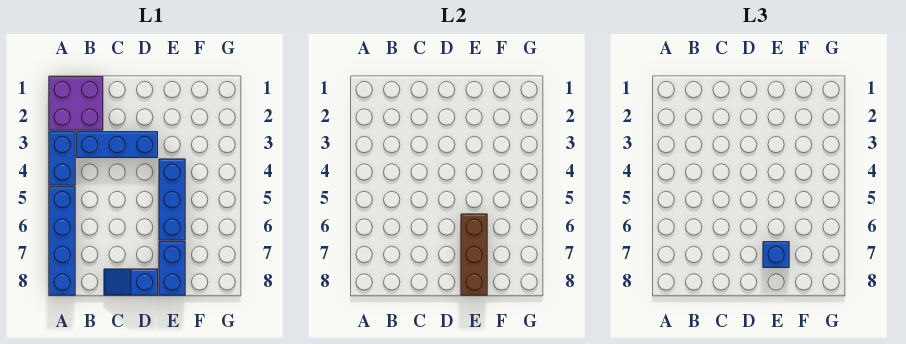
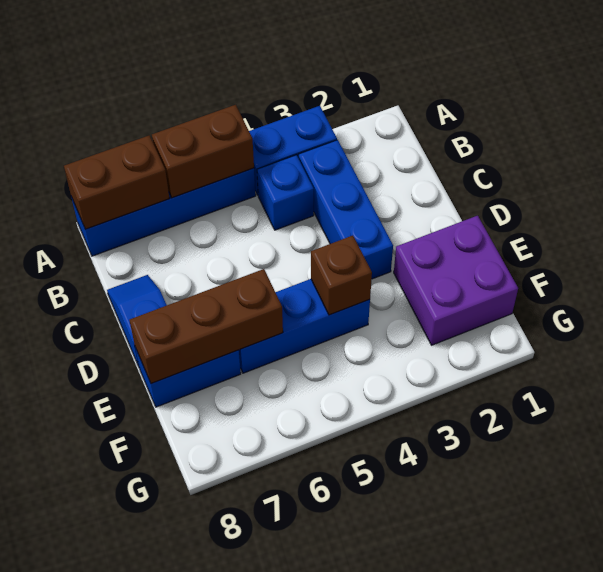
purple brick A1:B2 level 1 -> purple brick E1:F2 level 1
none -> brown brick A5:A6 level 2
none -> brown brick A7:A8 level 2
none -> brown brick E4 level 2
blue brick E7 level 3 -> blue brick B4 level 1

